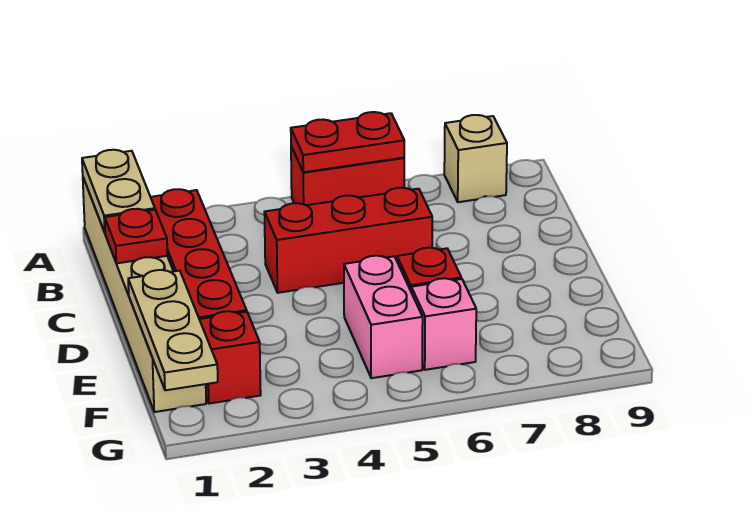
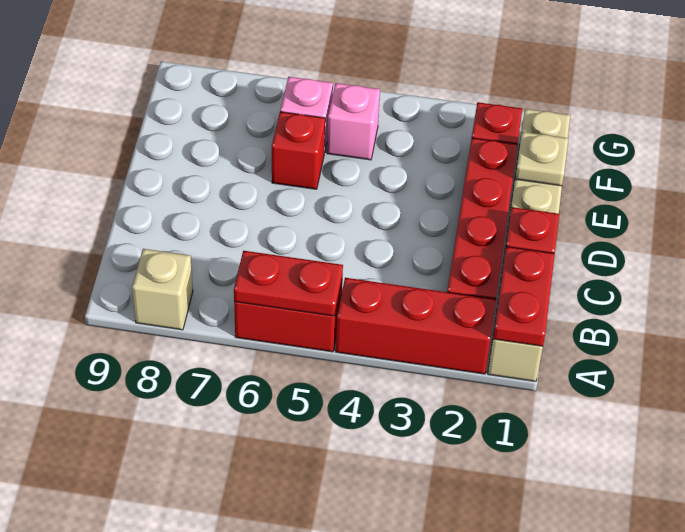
tan plate A1:B1 level 2 -> red plate A1:B1 level 2
red brick C4:C6 level 1 -> red brick A2:A4 level 1
tan plate E1:G1 level 2 -> tan plate E1 level 2
pink brick E5:F5 level 1 -> pink brick F5 level 1

